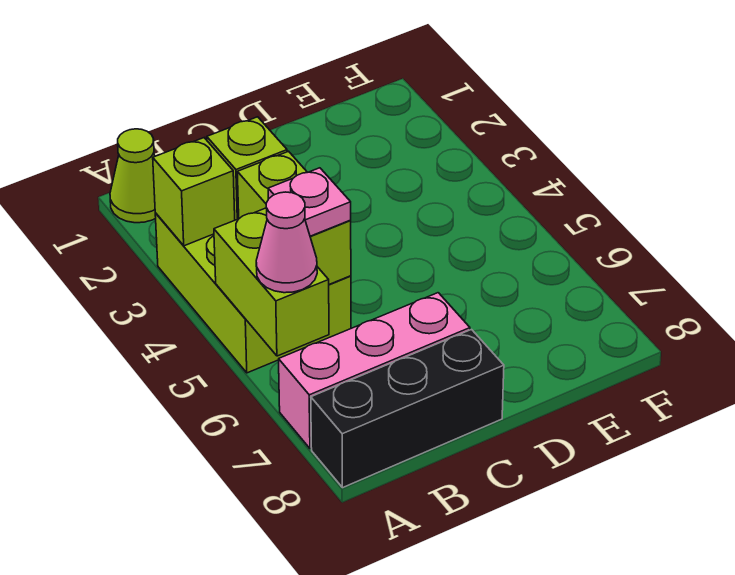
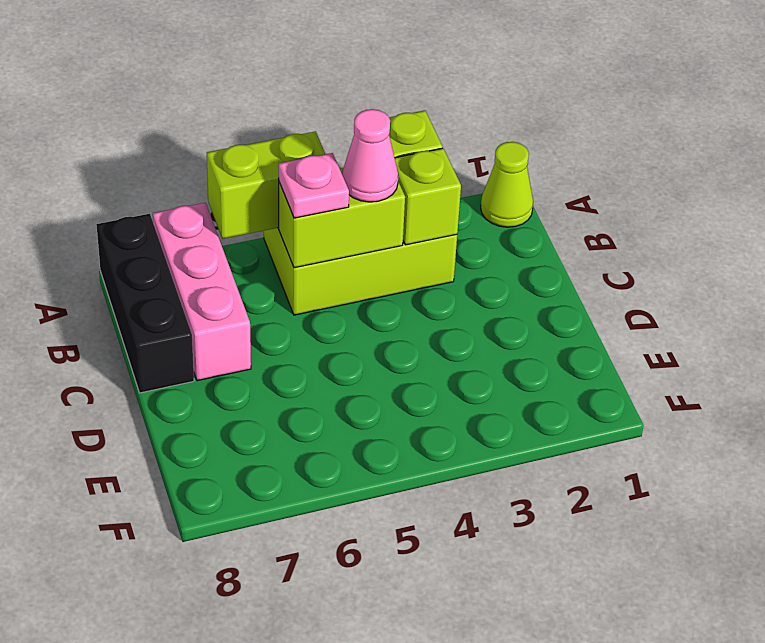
pink cone A6 level 3 -> pink cone B4 level 3

